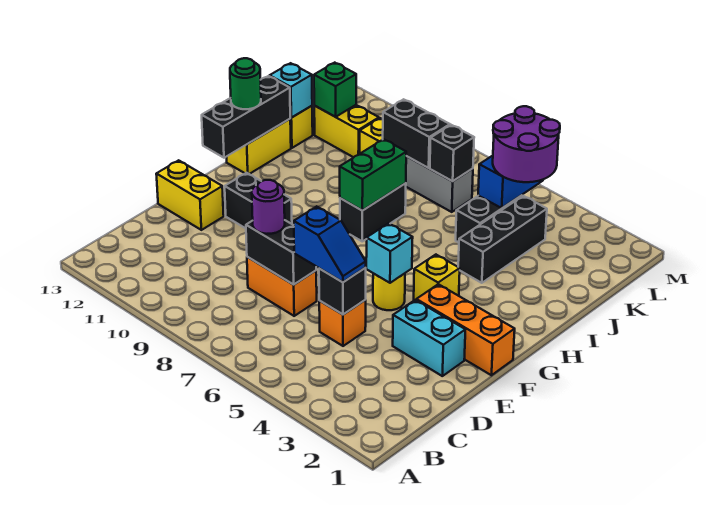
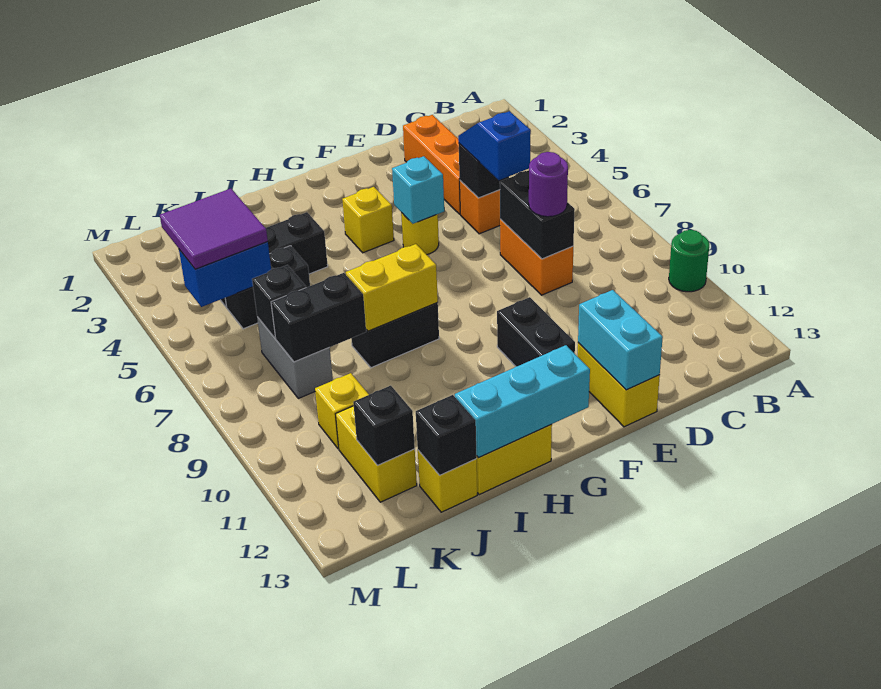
cyan brick E2:E3 level 1 -> cyan brick E12:E13 level 2
orange brick F1:F3 level 1 -> orange brick D2:D4 level 1
black brick G13:I13 level 2 -> cyan brick G13:I13 level 2
green brick H8:I8 level 2 -> yellow brick H8:I8 level 2
green round brick H13 level 3 -> green round brick A10 level 1
cyan brick J13 level 2 -> black brick J13 level 2
purple round brick K4:L5 level 3 -> purple tile K4:L5 level 3
black brick K8:K9 level 2 -> black brick J8:K8 level 2
green brick K12 level 2 -> black brick K12 level 2

